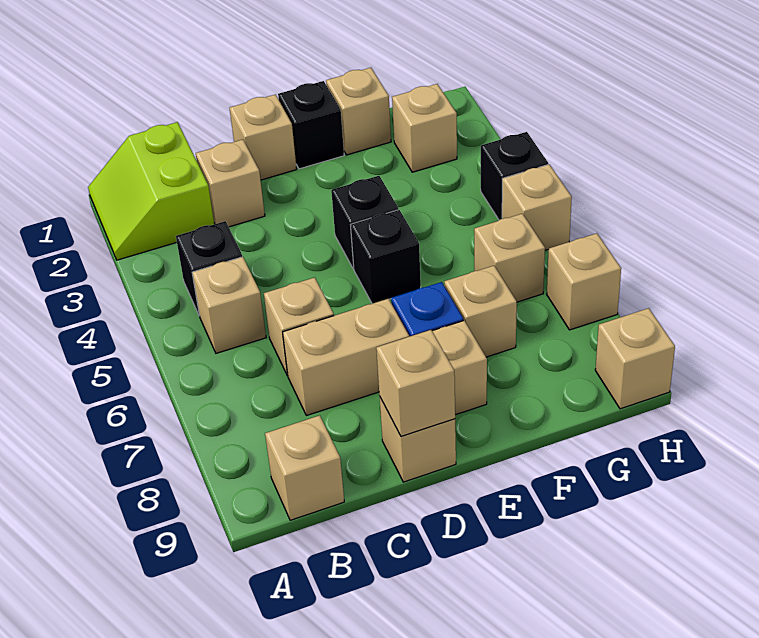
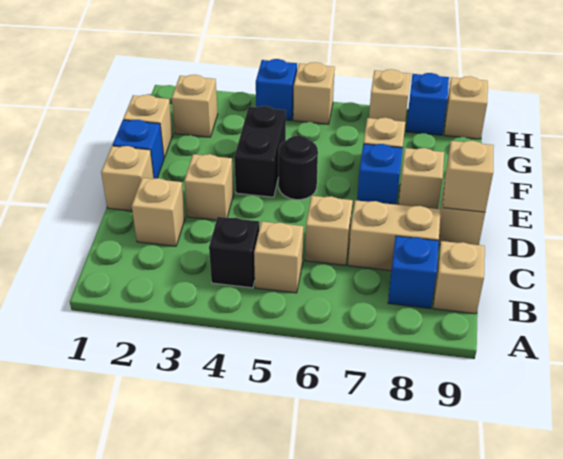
lime slope A1:B2 level 1 top B -> none
none -> blue brick B8 level 1
tan brick C7:D7 level 1 -> tan brick C7:C8 level 1
black brick E1 level 1 -> blue brick E1 level 1
black brick E4 level 1 -> black brick E4:F4 level 1
black brick E5 level 1 -> black round brick E5 level 1
tan brick G6 level 1 -> tan brick D3 level 1
black brick H4 level 1 -> blue brick H4 level 1
none -> blue brick H8 level 1

